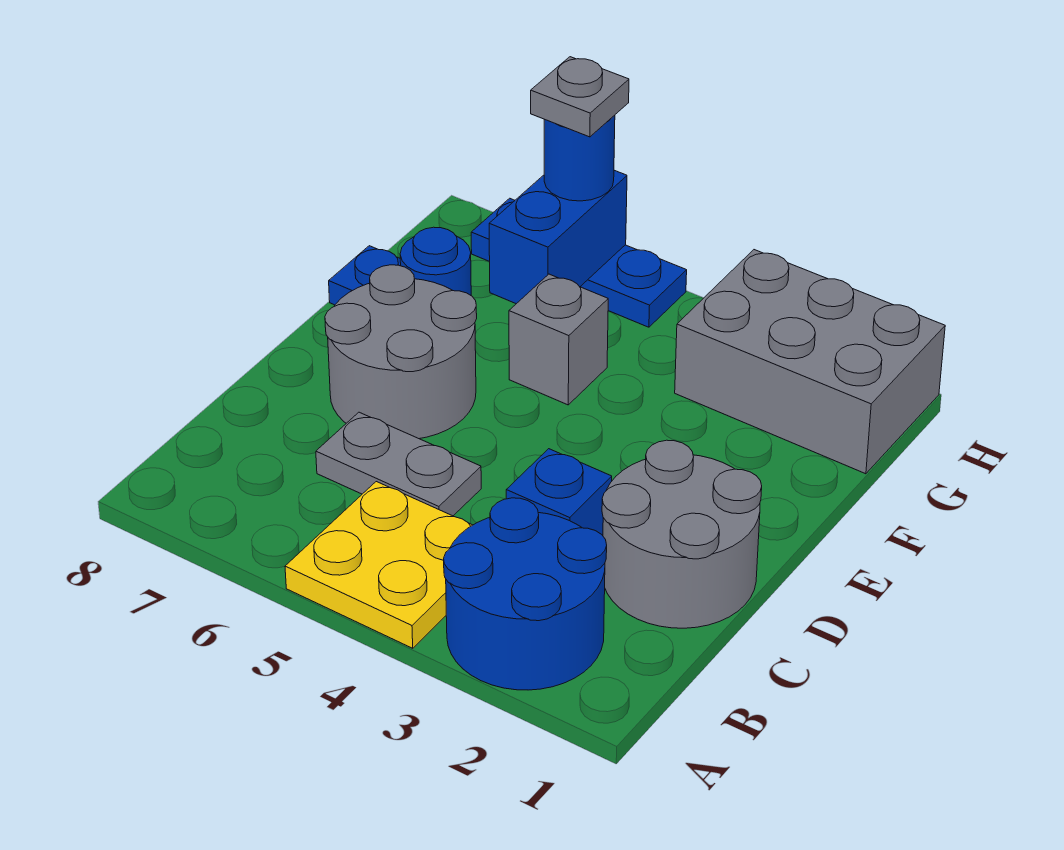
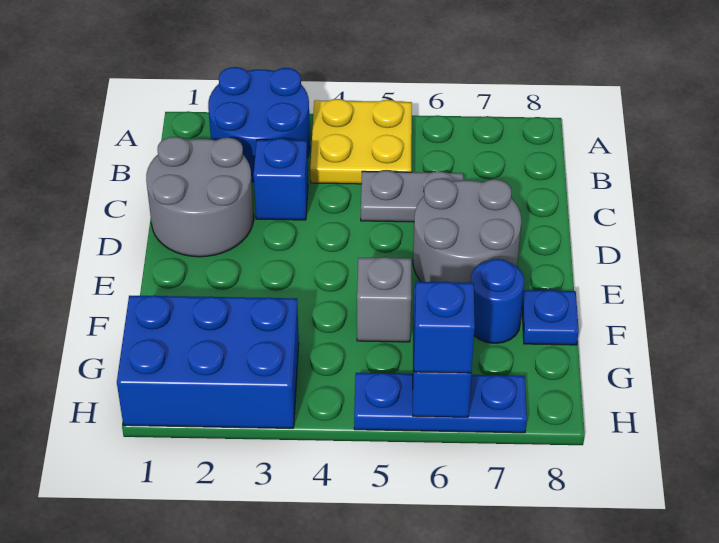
grey brick G1:H3 level 1 -> blue brick G1:H3 level 1
blue round brick H6 level 3 -> blue brick H6 level 3
grey plate H6 level 4 -> none

